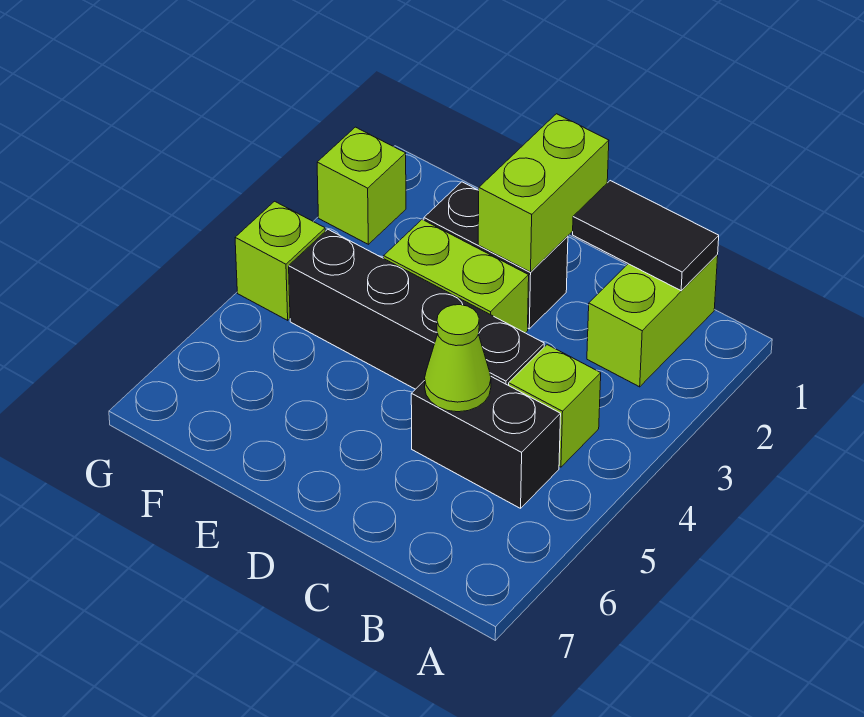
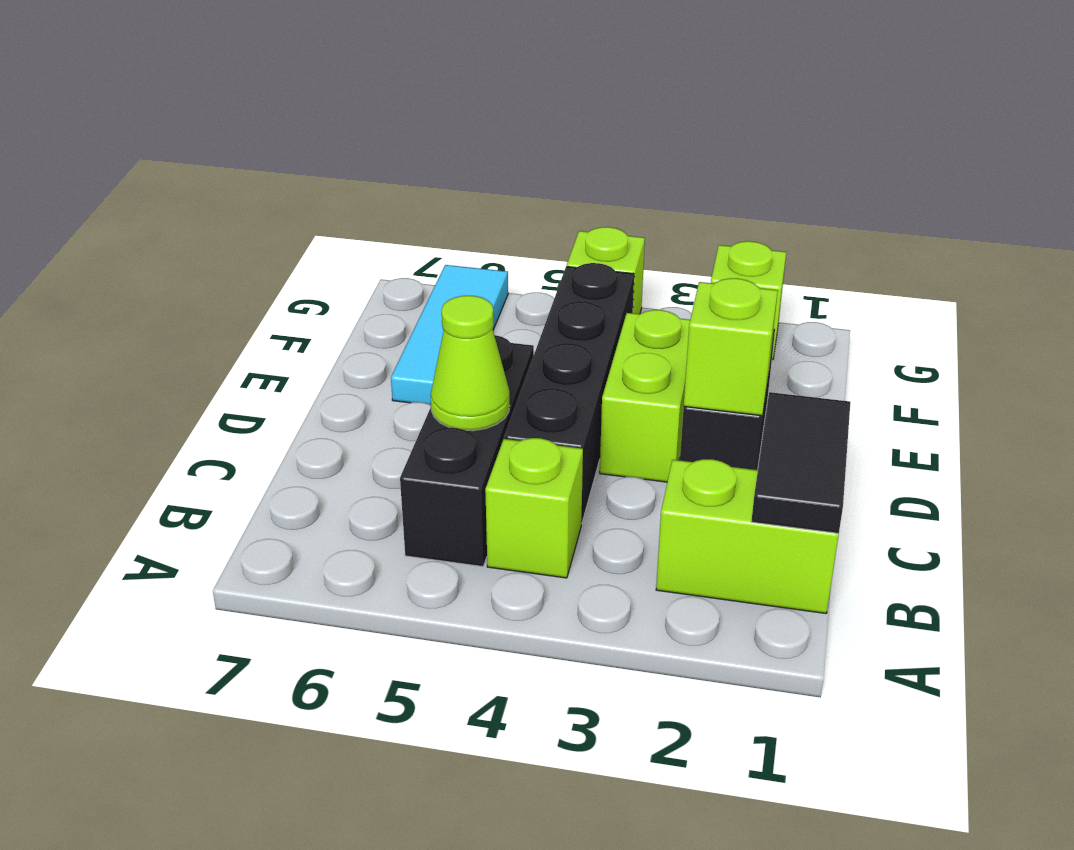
black brick B5:C5 level 1 -> black brick B5:D5 level 1
lime brick D1:D2 level 2 -> lime brick D2 level 2
none -> cyan tile E6:G6 level 1

